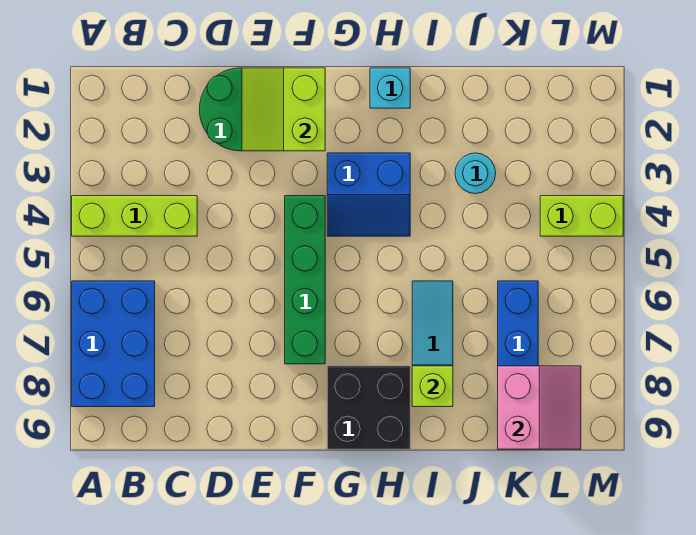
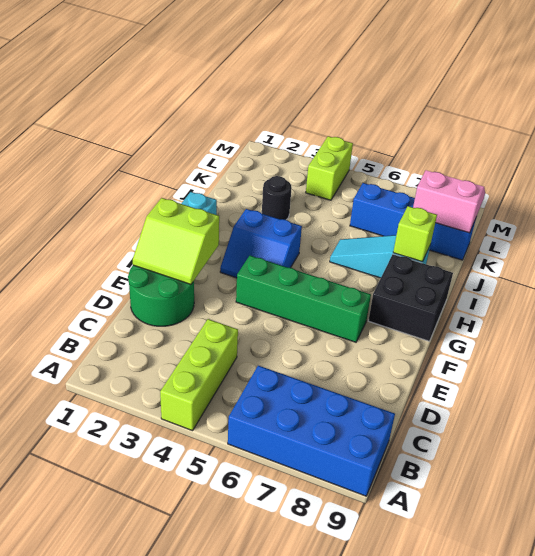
blue brick A6:B8 level 1 -> blue brick A6:B9 level 1
blue slope G3:H4 level 1 top 3 -> blue slope G3:H4 level 1 top H
cyan round brick J3 level 1 -> black round brick J3 level 1

